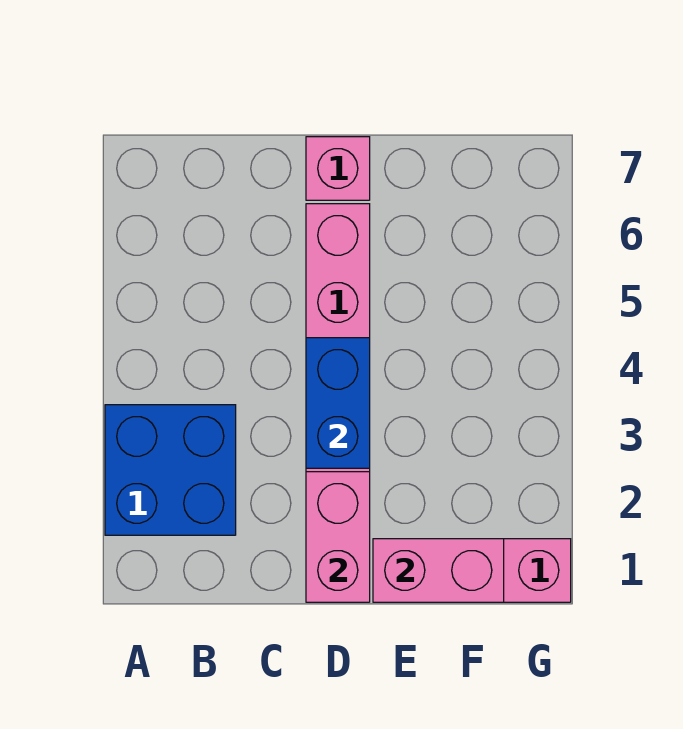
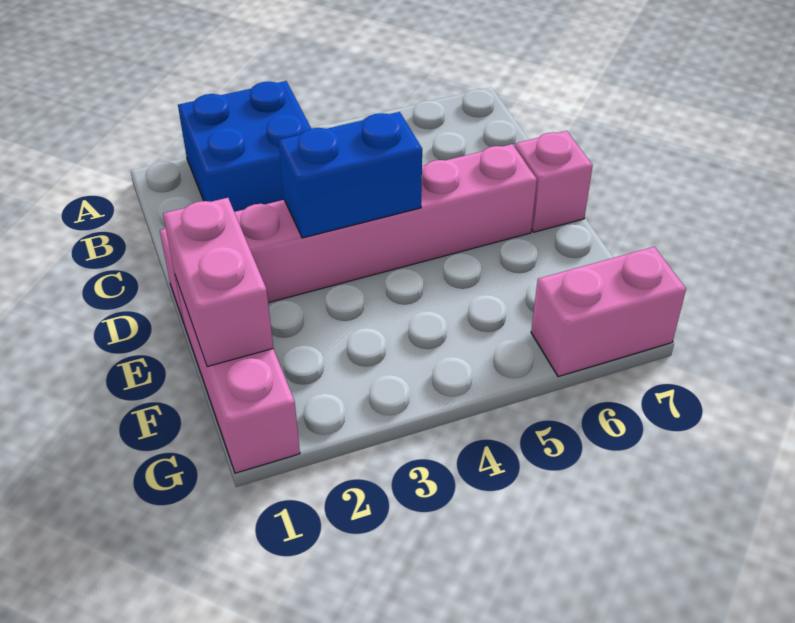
pink brick D1:D2 level 2 -> pink brick G6:G7 level 1

